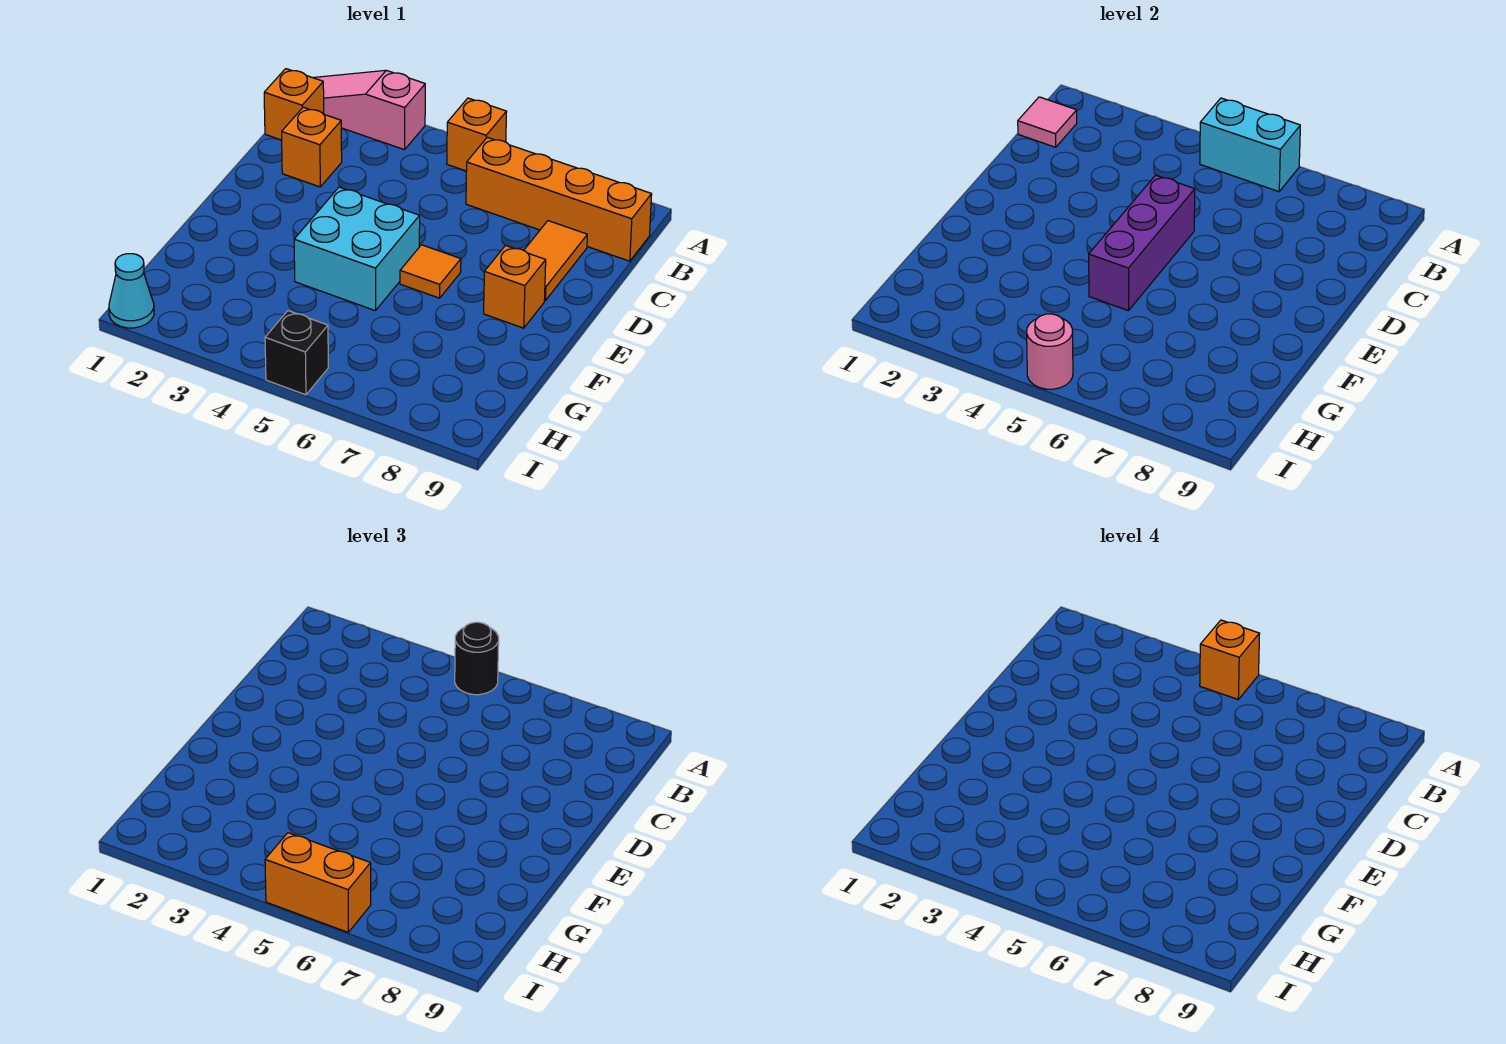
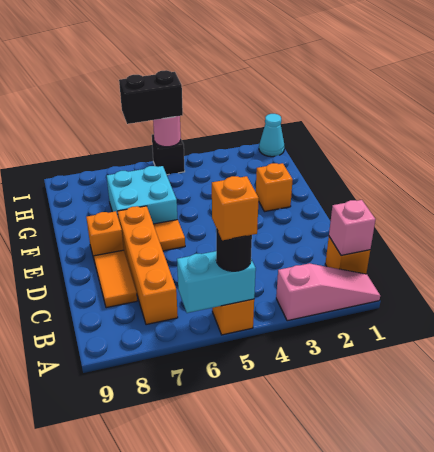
pink tile B1 level 2 -> pink brick B1 level 2
orange brick B6:B9 level 1 -> orange brick B7:E7 level 1
orange brick C2 level 1 -> orange brick F2 level 1
purple brick D5:F5 level 2 -> none
cyan brick E4:F5 level 1 -> cyan brick F6:G7 level 1
orange brick I5:I6 level 3 -> black brick I5:I6 level 3

